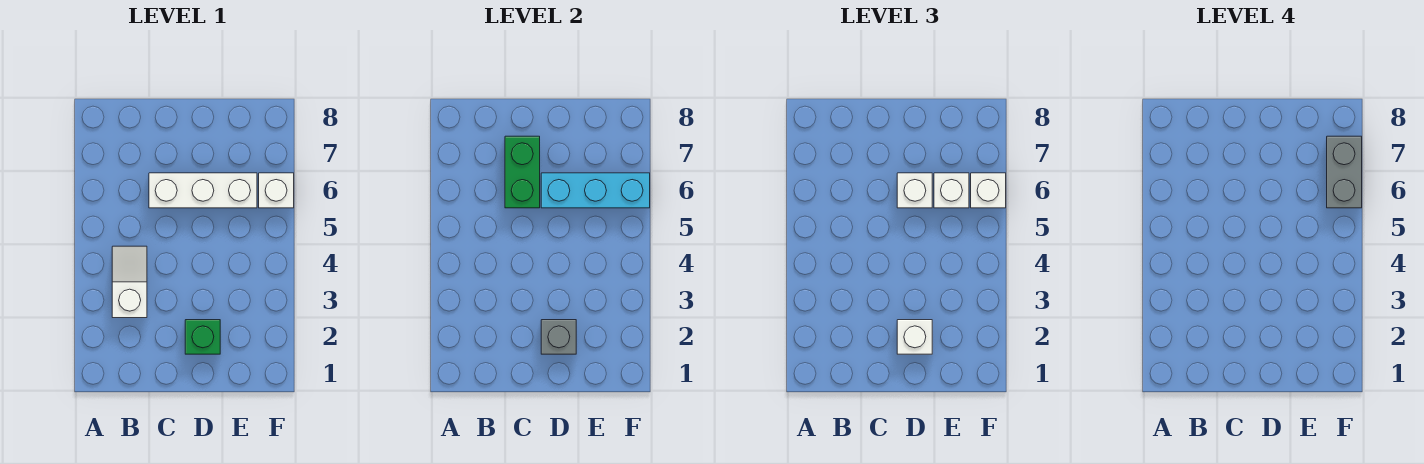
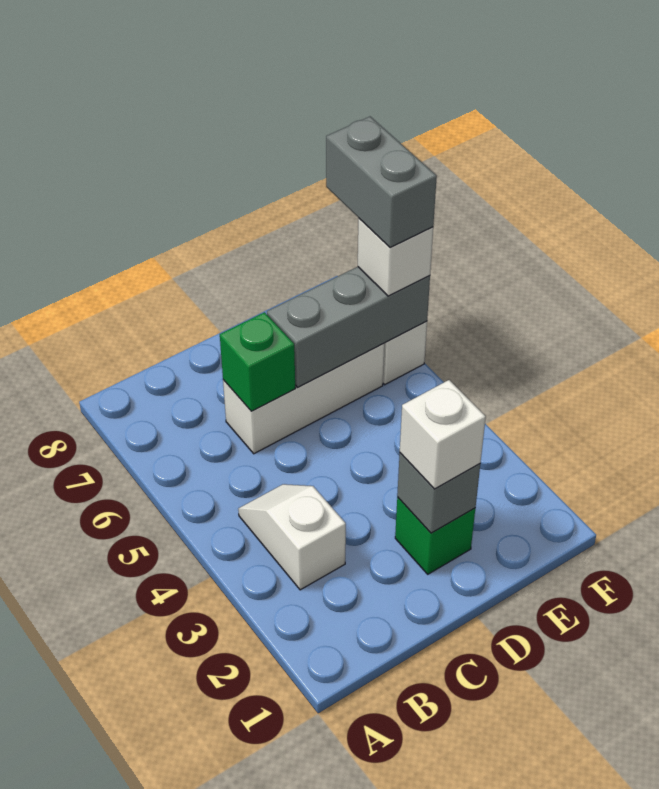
green brick C6:C7 level 2 -> green brick C6 level 2
cyan brick D6:F6 level 2 -> grey brick D6:F6 level 2
white brick D6 level 3 -> none
white brick E6 level 3 -> none

